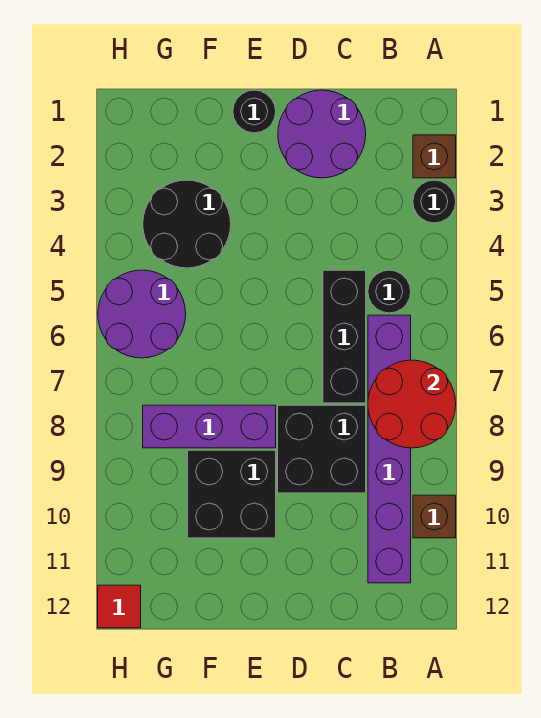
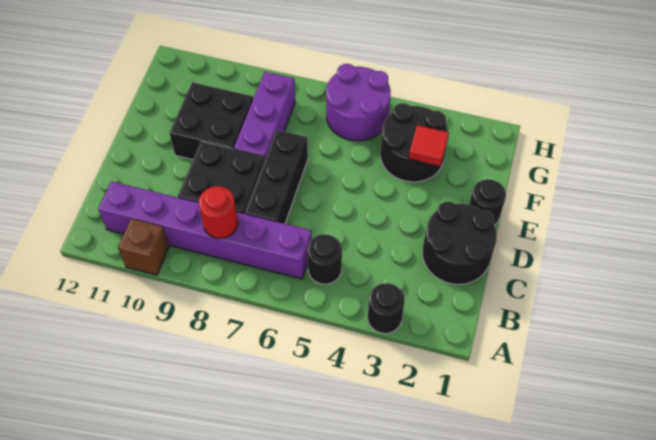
brown brick A2 level 1 -> none
red round brick A7:B8 level 2 -> red round brick B8 level 2
purple round brick C1:D2 level 1 -> black round brick C1:D2 level 1
black brick C5:C7 level 1 -> black brick C7:E7 level 1
red tile H12 level 1 -> red tile F3 level 2

